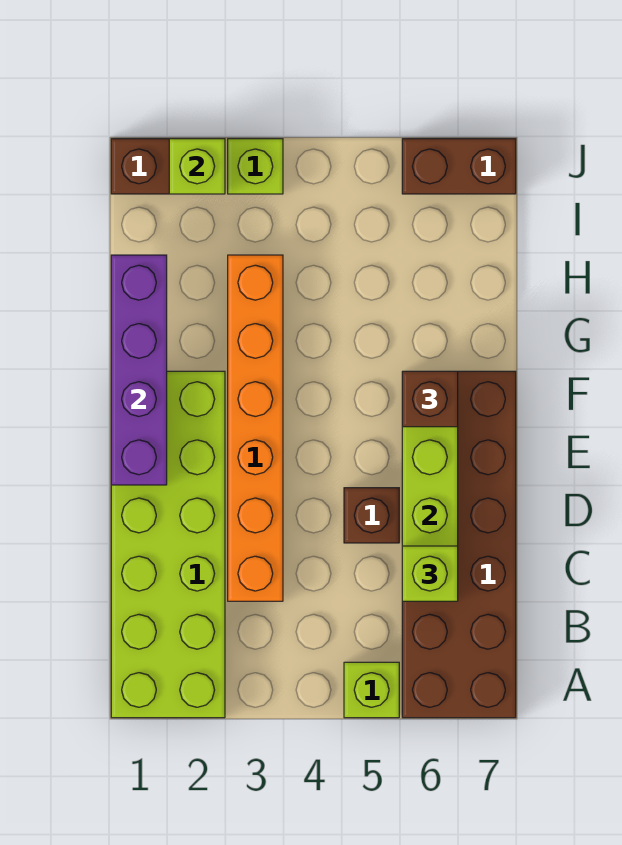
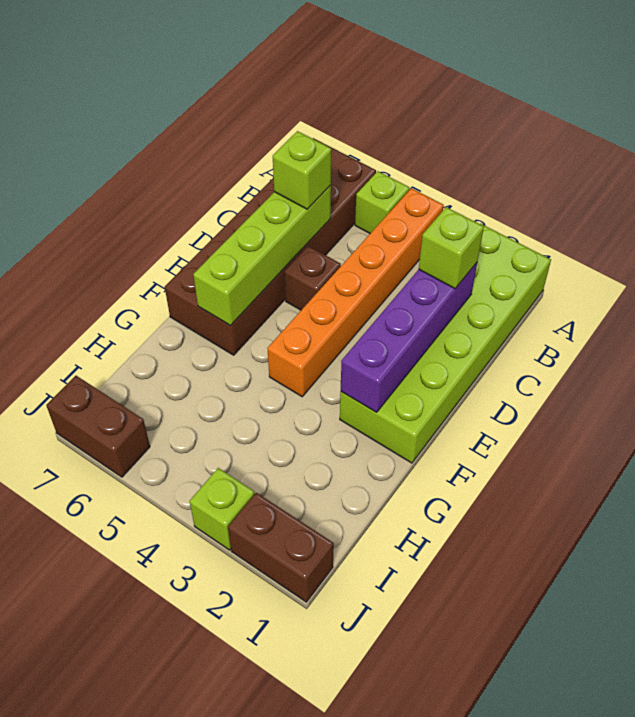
orange brick C3:H3 level 1 -> orange brick A4:F4 level 1
purple brick E1:H1 level 2 -> purple brick C2:F2 level 2
brown brick F6 level 3 -> none
lime brick J2 level 2 -> lime brick C2 level 3

